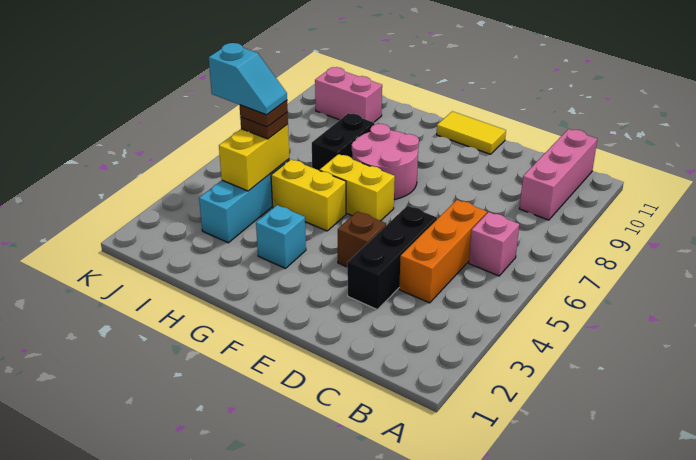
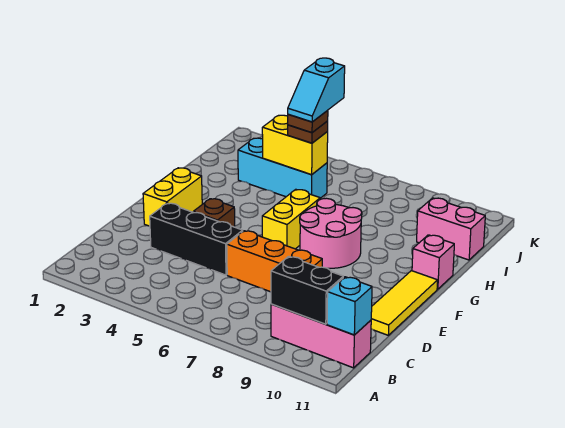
pink brick B6 level 1 -> pink brick G11 level 1
orange brick C4:C6 level 1 -> orange brick D6:D8 level 1
yellow tile E11:F11 level 1 -> yellow tile D11:F11 level 1
cyan brick G3 level 1 -> cyan brick B11 level 2
yellow brick G5:H5 level 1 -> yellow brick E2:F2 level 1
black brick H7:H8 level 1 -> black brick B9:B10 level 2
pink brick I10:J10 level 1 -> pink brick I10:I11 level 1

